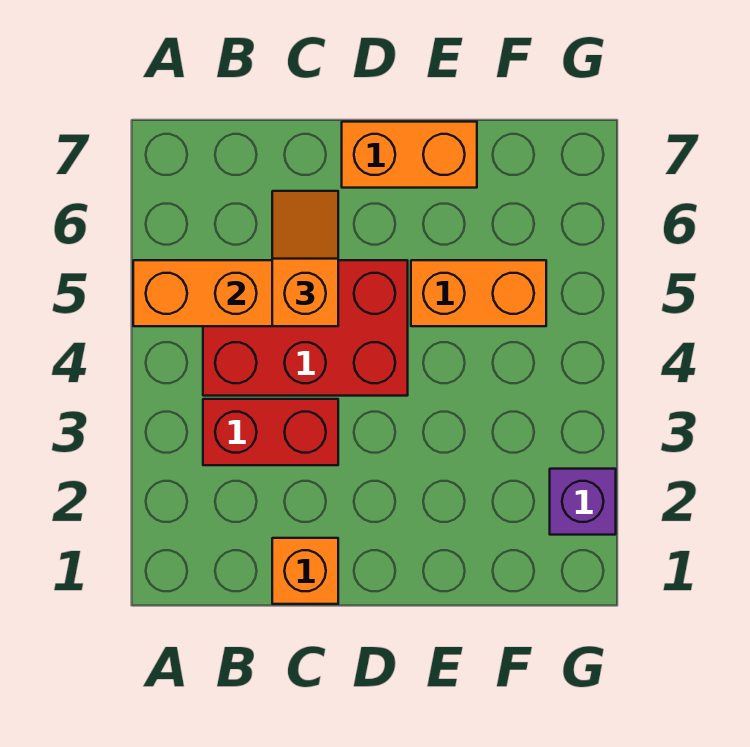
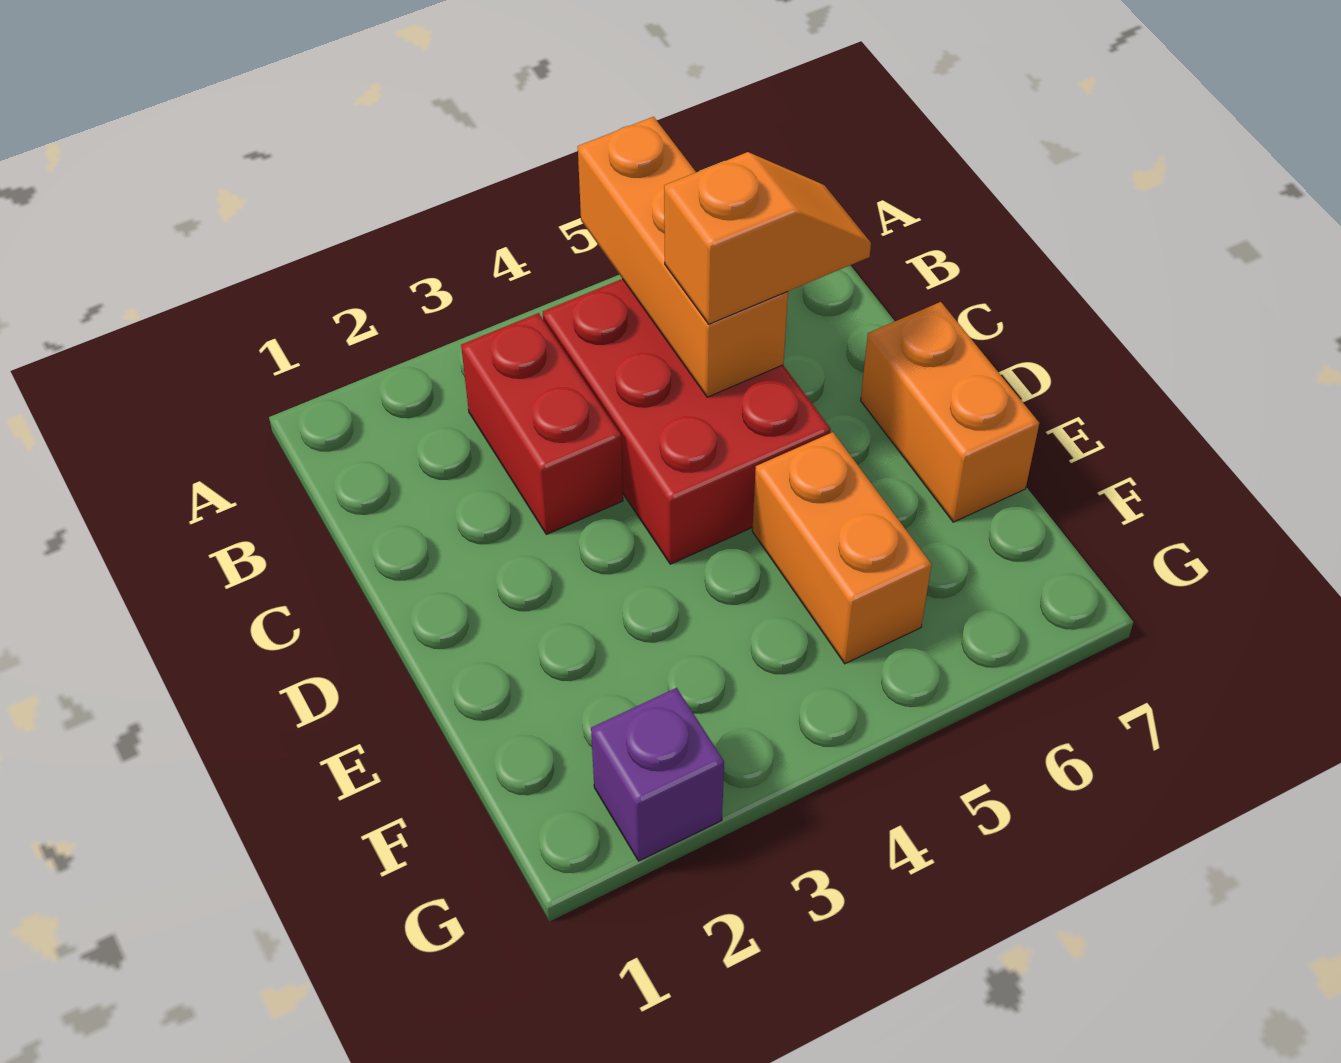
orange brick C1 level 1 -> none

